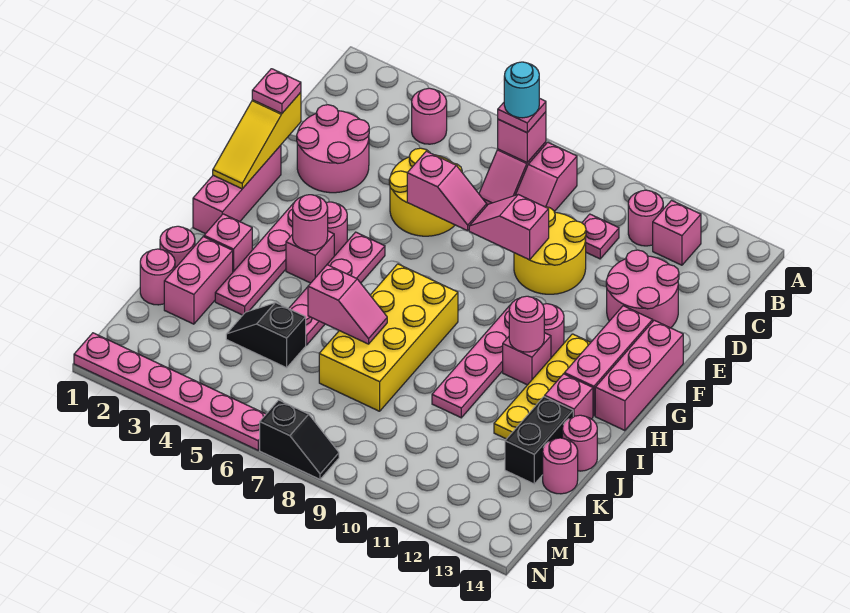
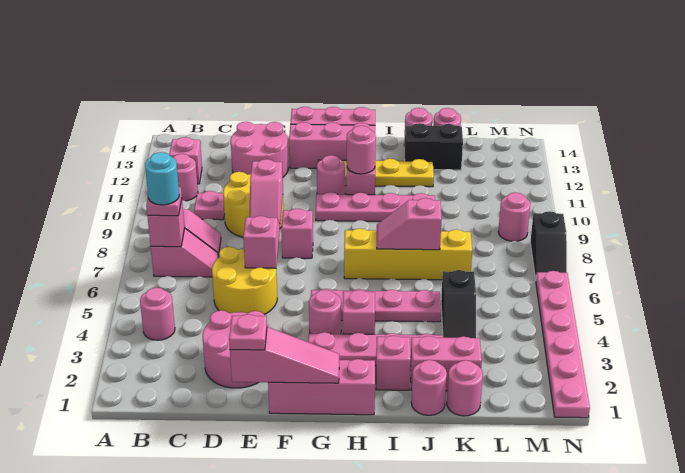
yellow slope E1:G1 level 2 top E -> pink slope E1:G1 level 2 top E
pink round brick H4 level 2 -> pink round brick M9 level 1
yellow brick H7:K8 level 1 -> yellow brick H7:K7 level 1
pink brick I13 level 1 -> pink brick F8 level 1
pink slope J6:J7 level 2 top 6 -> pink slope I7:J7 level 2 top J
black slope N7:N8 level 1 top 7 -> black slope N7:N8 level 1 top 8

